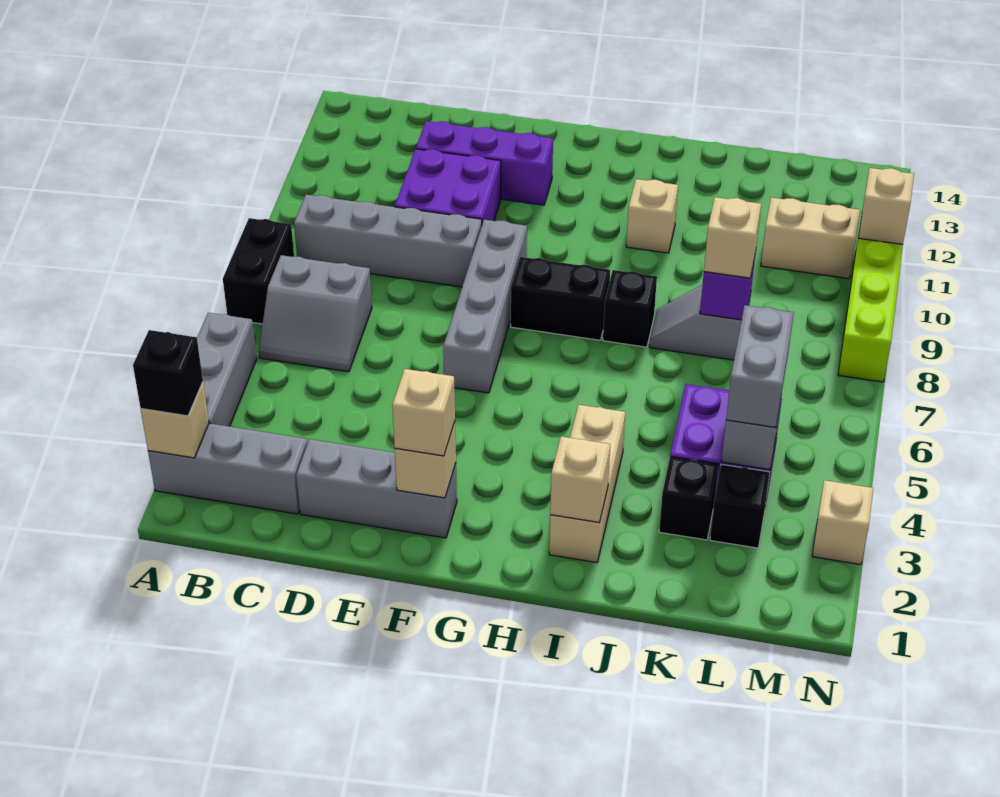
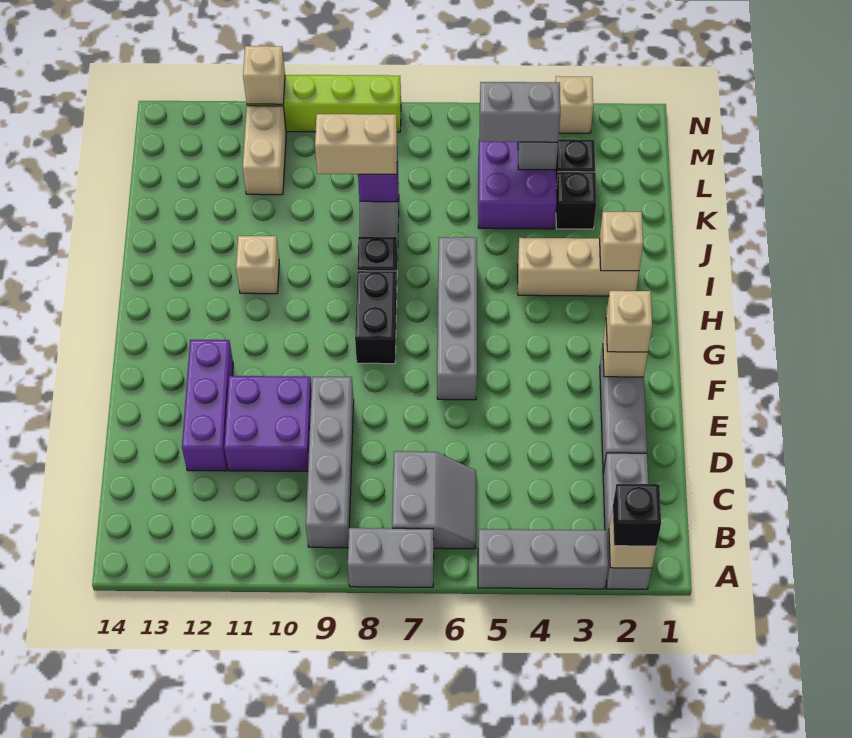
black brick A7:A8 level 1 -> grey brick A7:A8 level 1
grey brick F6:F9 level 1 -> grey brick F6:I6 level 1
tan brick K8 level 3 -> tan brick K8:K9 level 3

